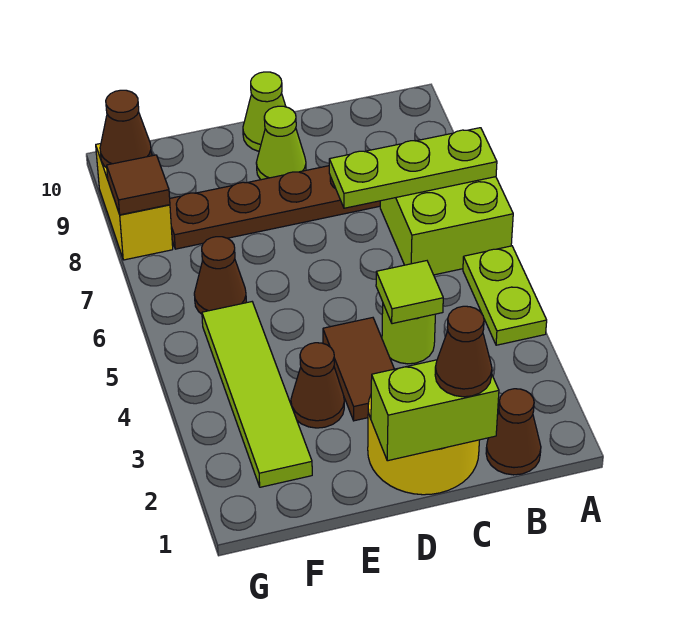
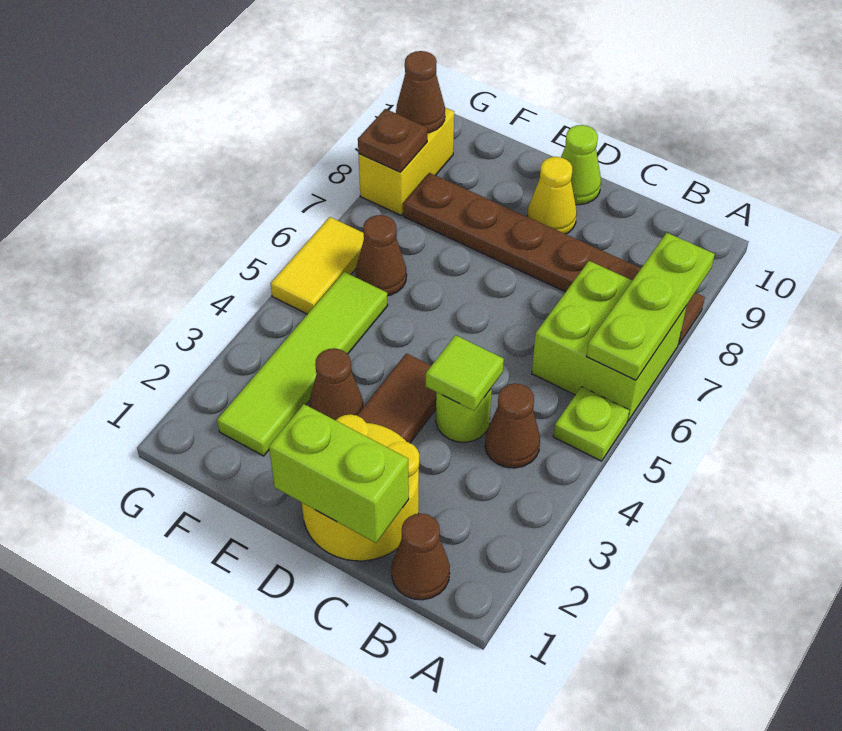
lime plate A4:A5 level 1 -> lime plate A5 level 1
lime plate A7:C7 level 2 -> lime plate A6:A8 level 2
brown cone C1 level 3 -> brown cone B4 level 1
lime cone D9 level 1 -> yellow cone D9 level 1
none -> yellow tile G5:G6 level 1
brown tile G8 level 2 -> brown plate G8 level 2

